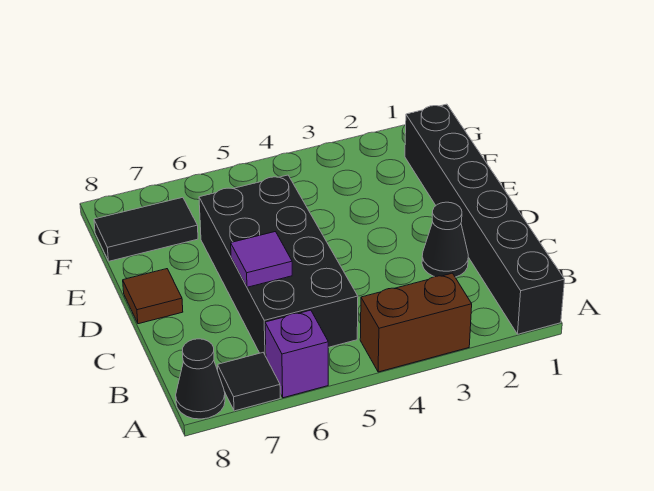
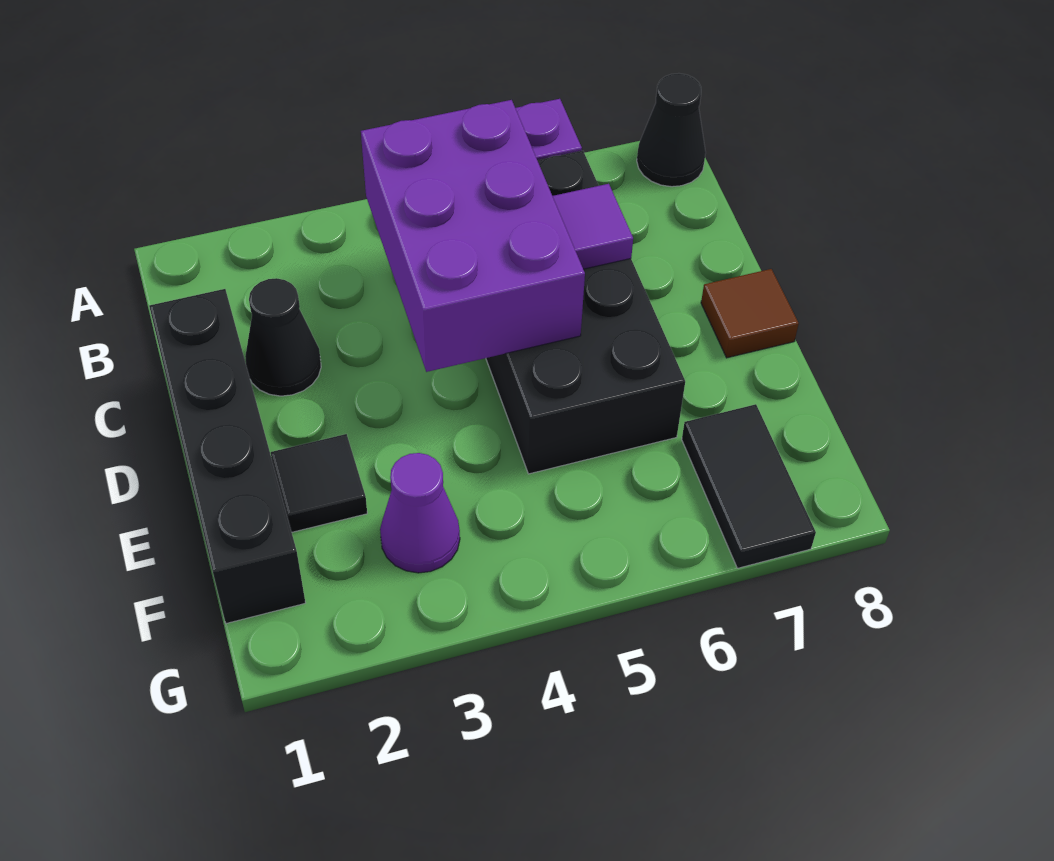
black brick A1:F1 level 1 -> black brick C1:F1 level 1
brown brick A3:A4 level 1 -> none
black tile A7 level 1 -> black tile E2 level 1
none -> purple brick B4:D5 level 2
none -> purple cone F3 level 1
black tile F7:F8 level 1 -> black tile F7:G7 level 1

